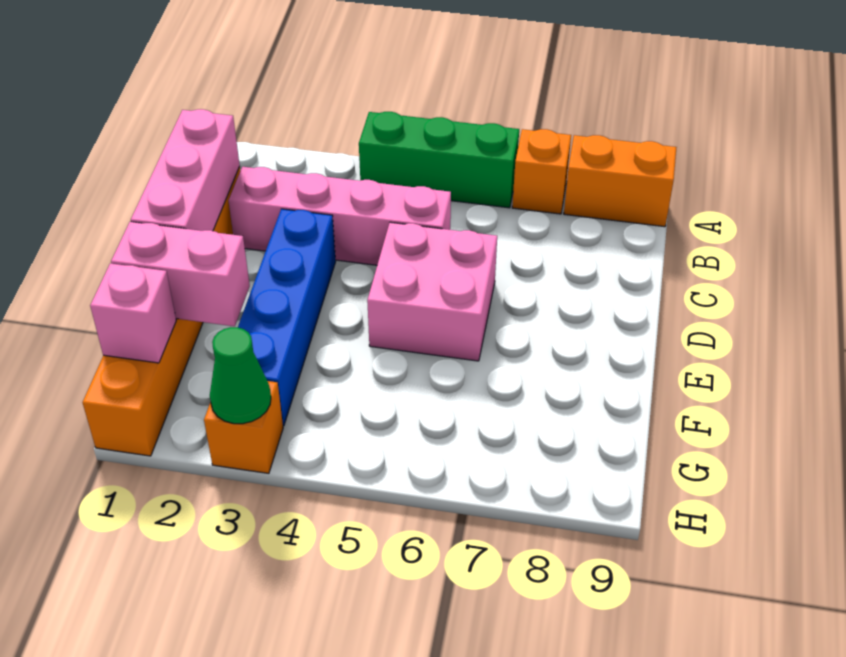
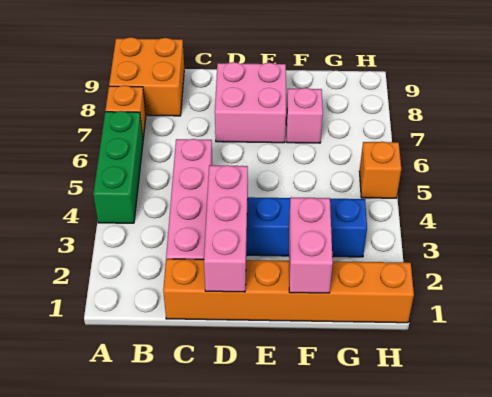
orange brick A8:A9 level 1 -> orange brick A8:B9 level 1
pink brick C1:E1 level 2 -> pink brick D1:D3 level 2
pink brick D5:E6 level 1 -> pink brick D7:E8 level 1
pink brick G1 level 2 -> pink brick F7 level 1
orange brick H3 level 1 -> orange brick H5 level 1
green cone H3 level 2 -> none

